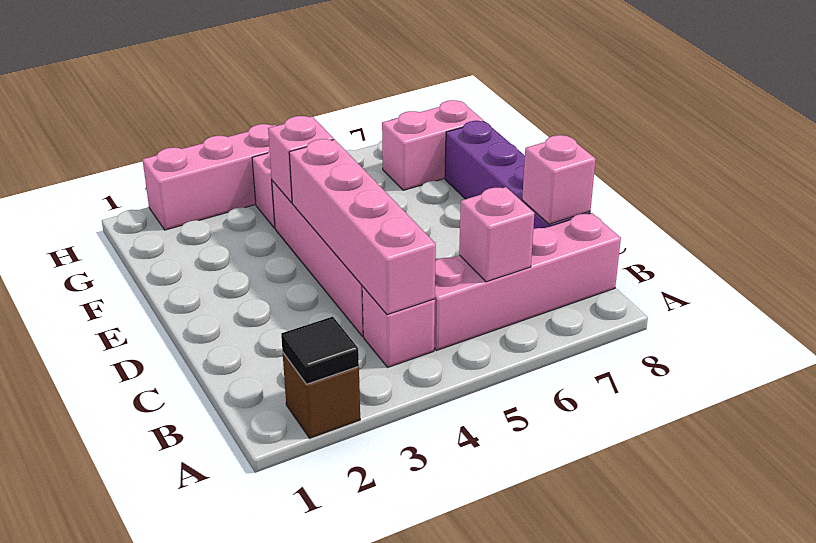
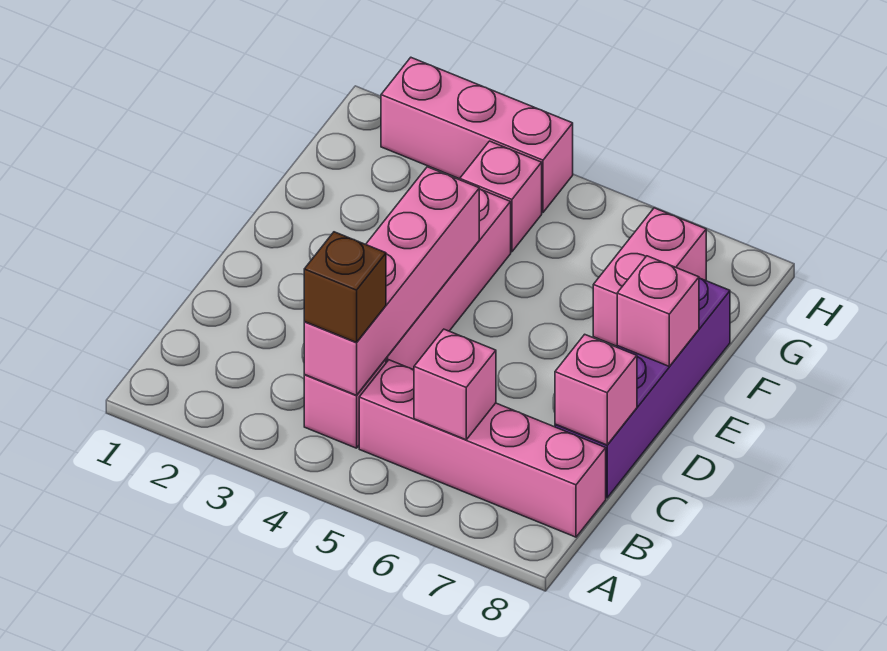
brown brick A2 level 1 -> brown brick B4 level 3
black tile A2 level 2 -> none
pink brick F4 level 2 -> pink brick E8 level 2
pink brick G7:G8 level 1 -> pink brick F7:G7 level 1

